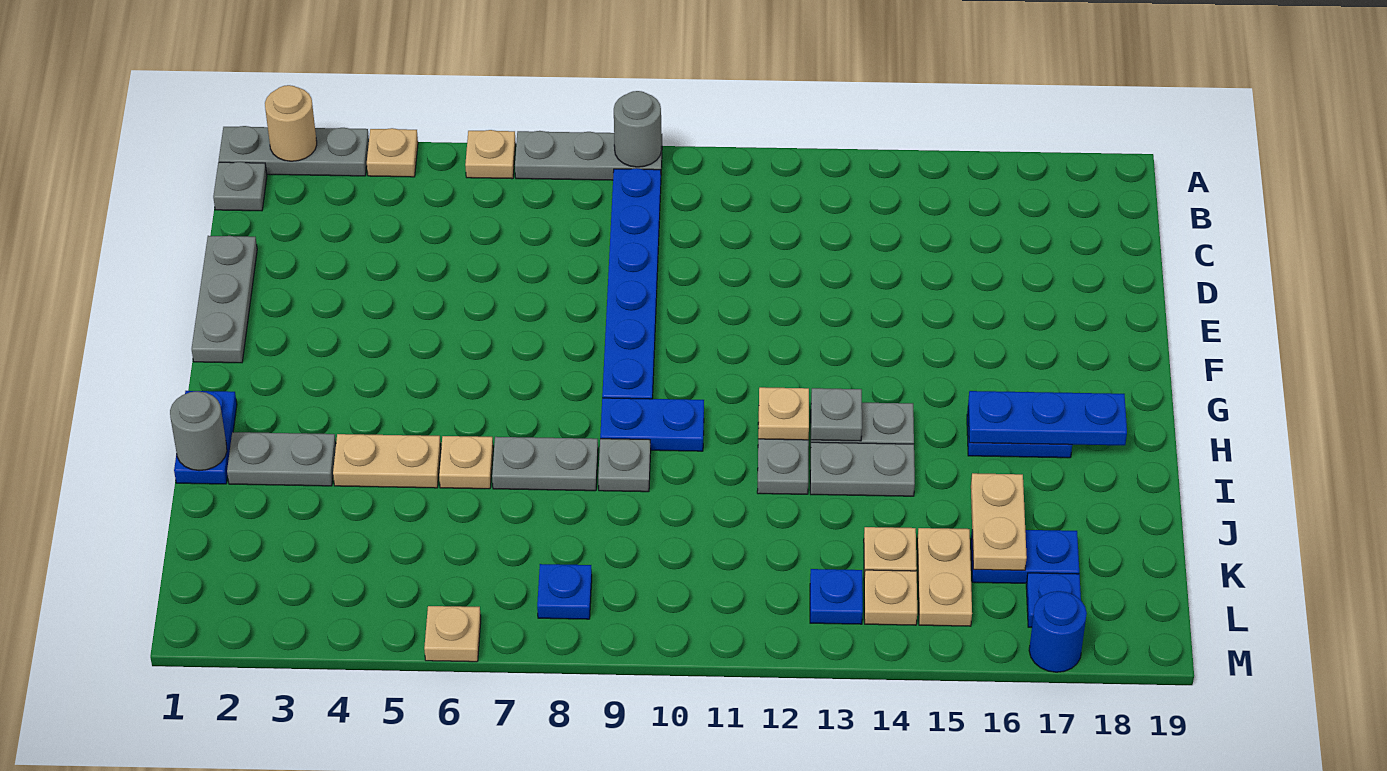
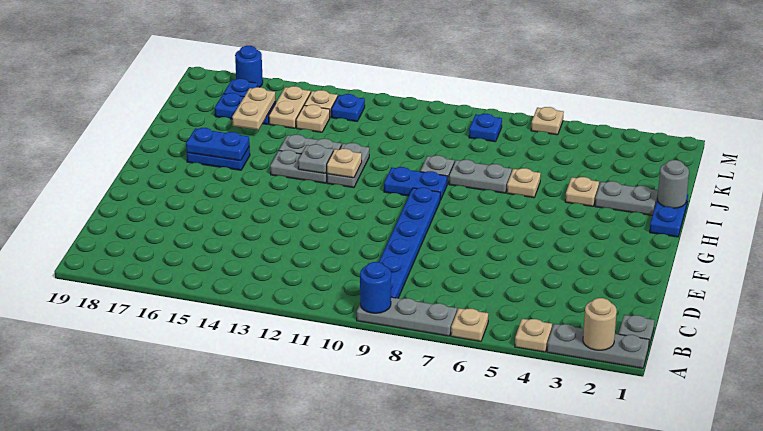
grey round brick A9 level 2 -> blue round brick A9 level 2
grey plate D1:F1 level 1 -> none
blue plate H16:H18 level 2 -> blue plate H16:H17 level 2
tan plate I4:I5 level 1 -> tan plate I4 level 1

